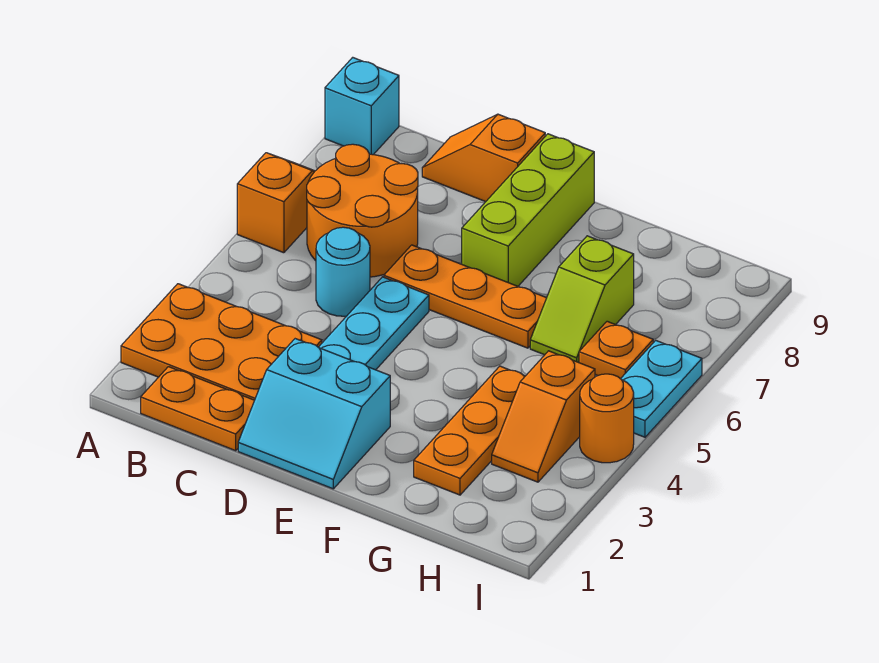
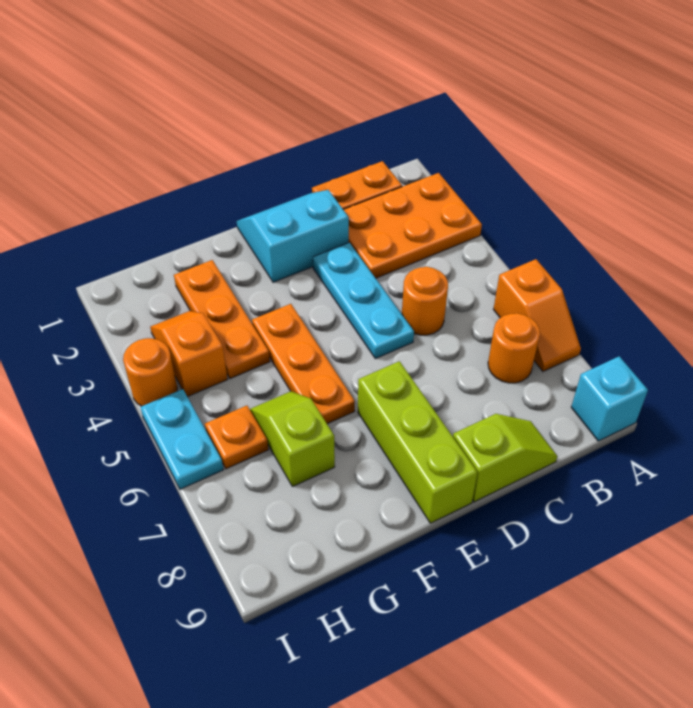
orange round brick B6:C7 level 1 -> orange round brick B7 level 1
cyan round brick C5 level 1 -> orange round brick C5 level 1
orange slope C9:D9 level 1 top D -> lime slope C9:D9 level 1 top D
orange plate D6:F6 level 1 -> orange plate F4:F6 level 1

